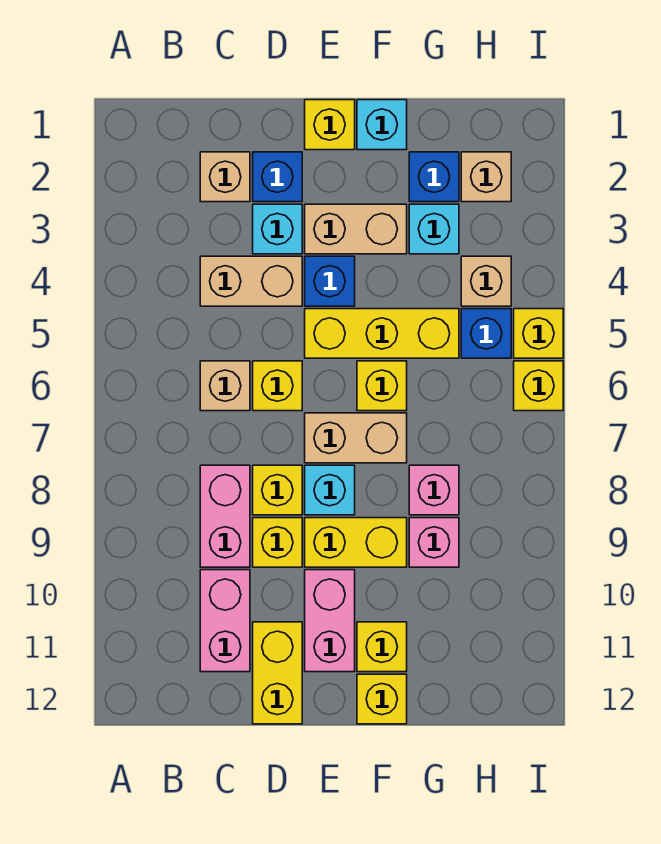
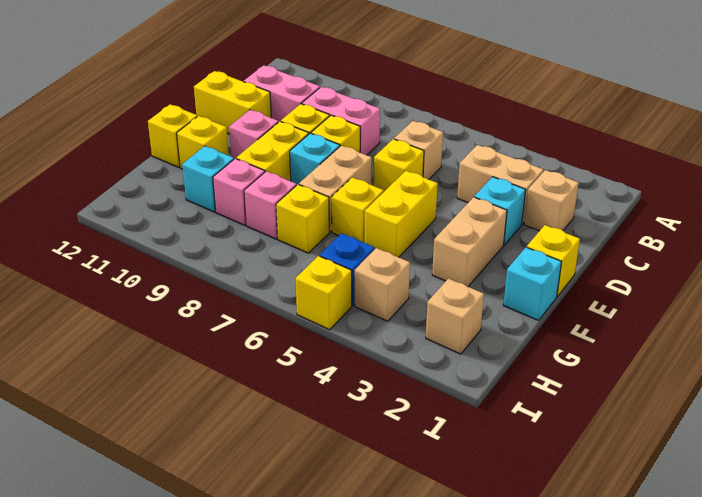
tan brick C4:D4 level 1 -> tan brick C3:C4 level 1
blue brick D2 level 1 -> none
blue brick E4 level 1 -> none
yellow brick E5:G5 level 1 -> yellow brick E5:F5 level 1
pink brick E10:E11 level 1 -> pink brick E10 level 1
blue brick G2 level 1 -> none
cyan brick G3 level 1 -> cyan brick G10 level 1
yellow brick I6 level 1 -> yellow brick G7 level 1

